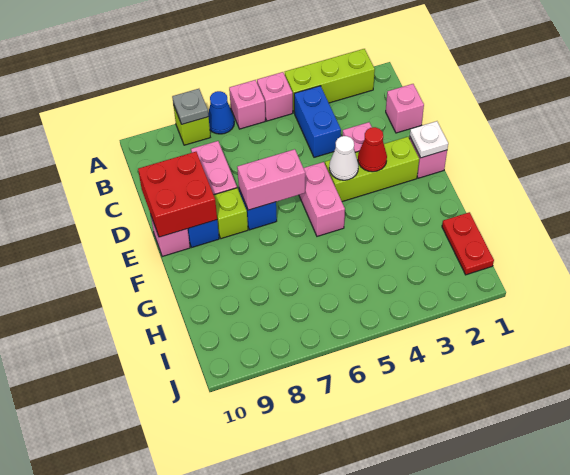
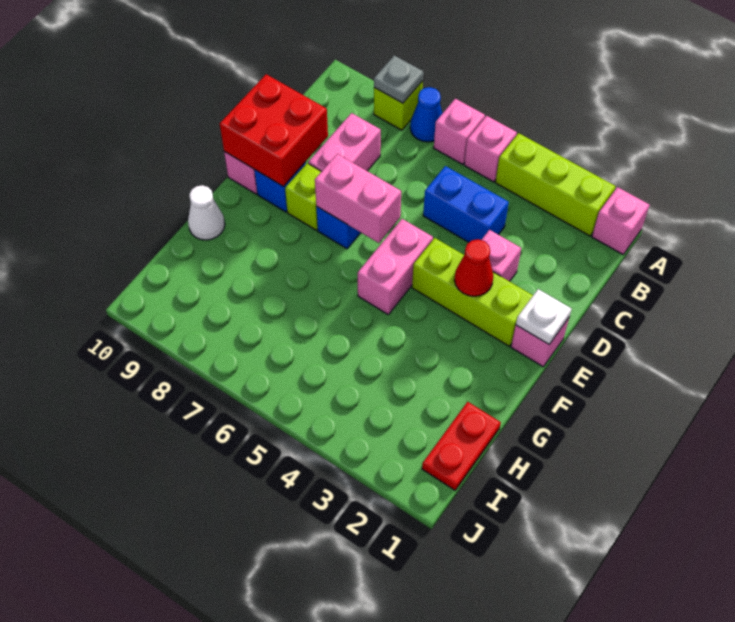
blue brick B4:C4 level 1 -> blue brick C4:C5 level 1
pink brick C1 level 1 -> pink brick A1 level 1
white cone E4 level 2 -> white cone G10 level 1

